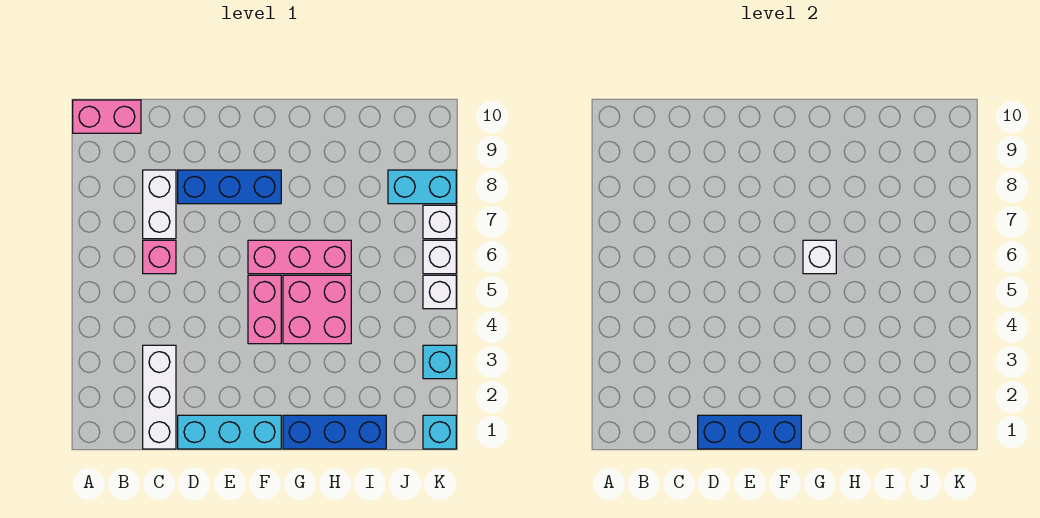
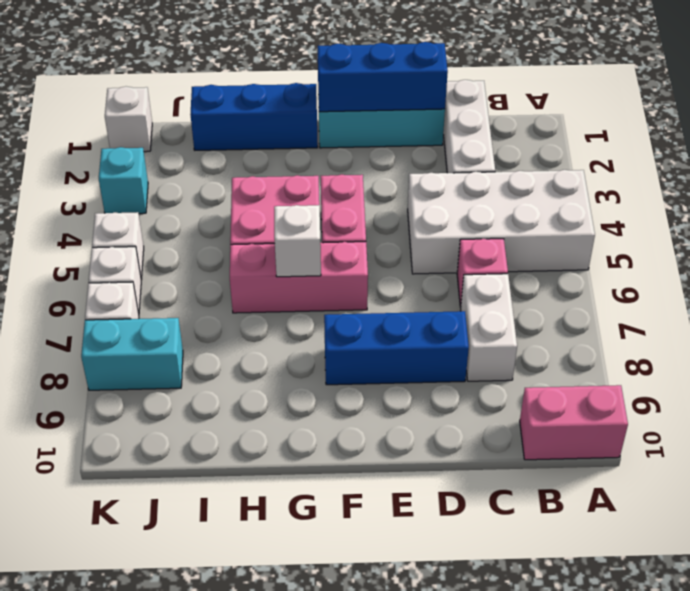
none -> white brick A4:D5 level 1
cyan brick K1 level 1 -> white brick K1 level 1

